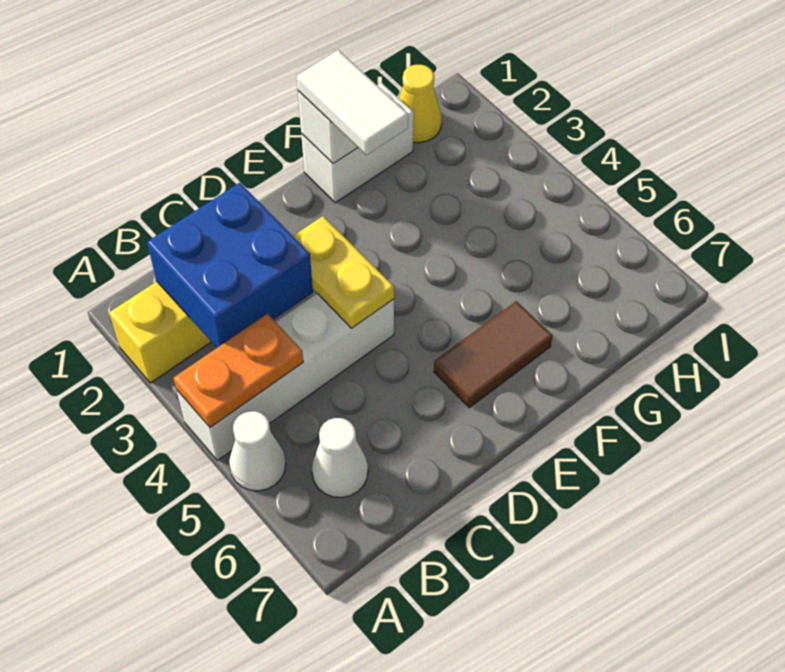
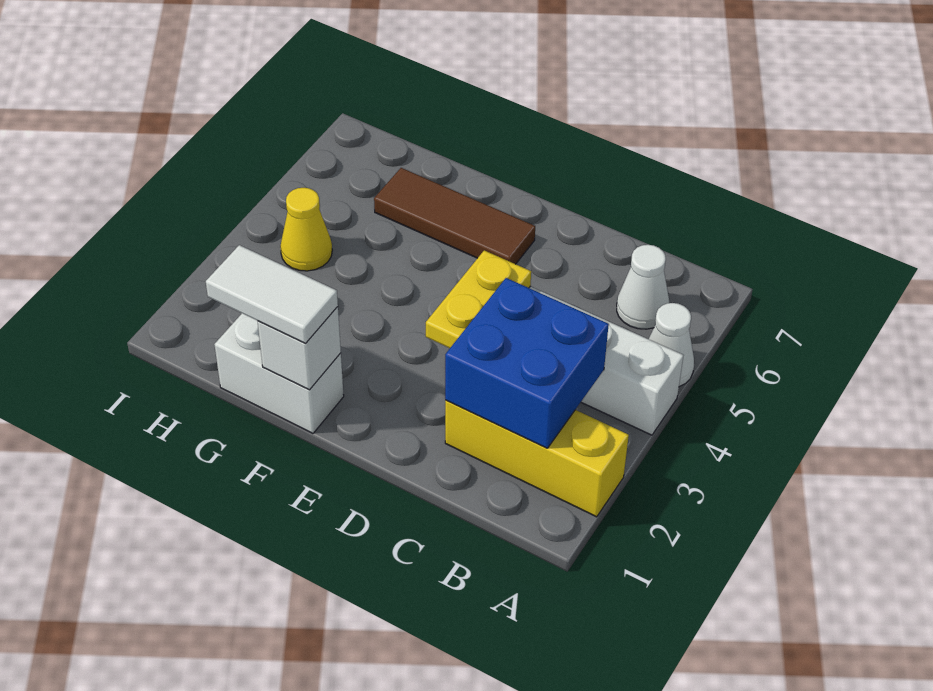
orange plate A4:B4 level 2 -> none
brown tile E6:F6 level 1 -> brown tile E6:G6 level 1
white tile F1:F2 level 3 -> white tile F1:G1 level 3
yellow cone H1 level 1 -> yellow cone H4 level 1

